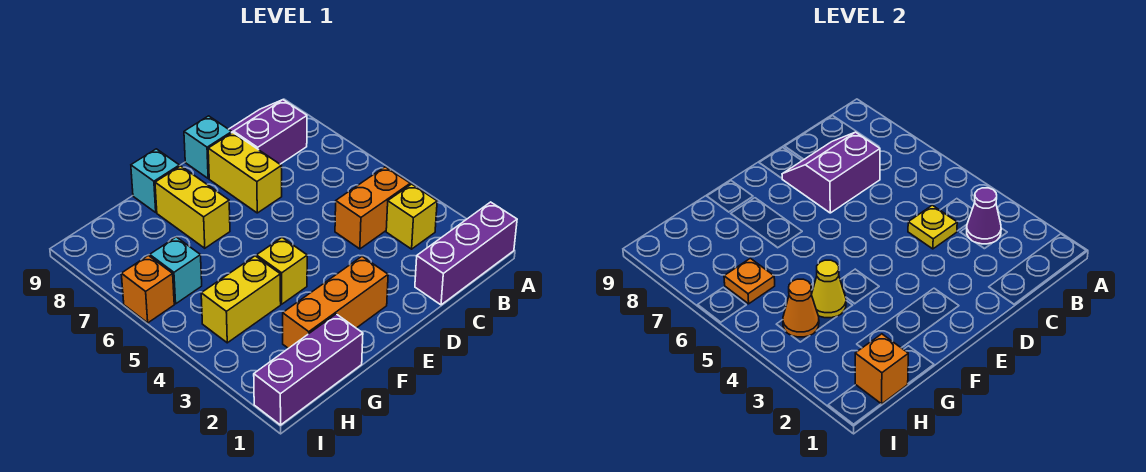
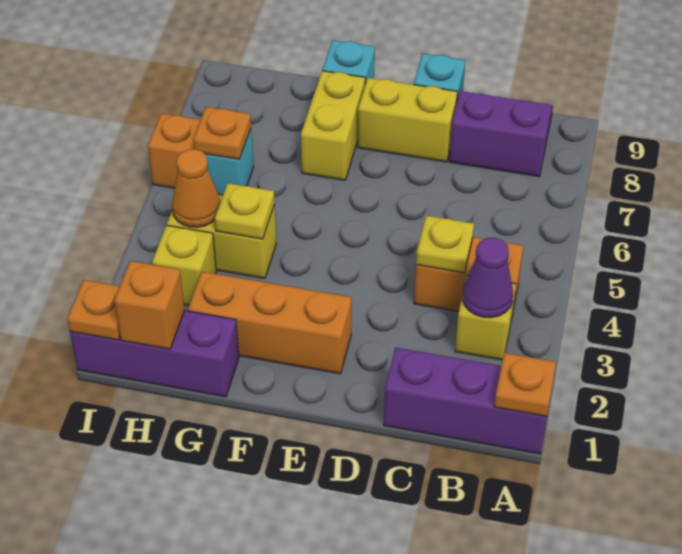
none -> orange plate A1 level 2
purple slope C7:D8 level 2 top 7 -> none
yellow brick D7:D8 level 1 -> yellow brick D8:E8 level 1
yellow brick F4 level 1 -> yellow brick H3 level 1
yellow cone G4 level 2 -> yellow plate G4 level 2
none -> orange plate I1 level 2

